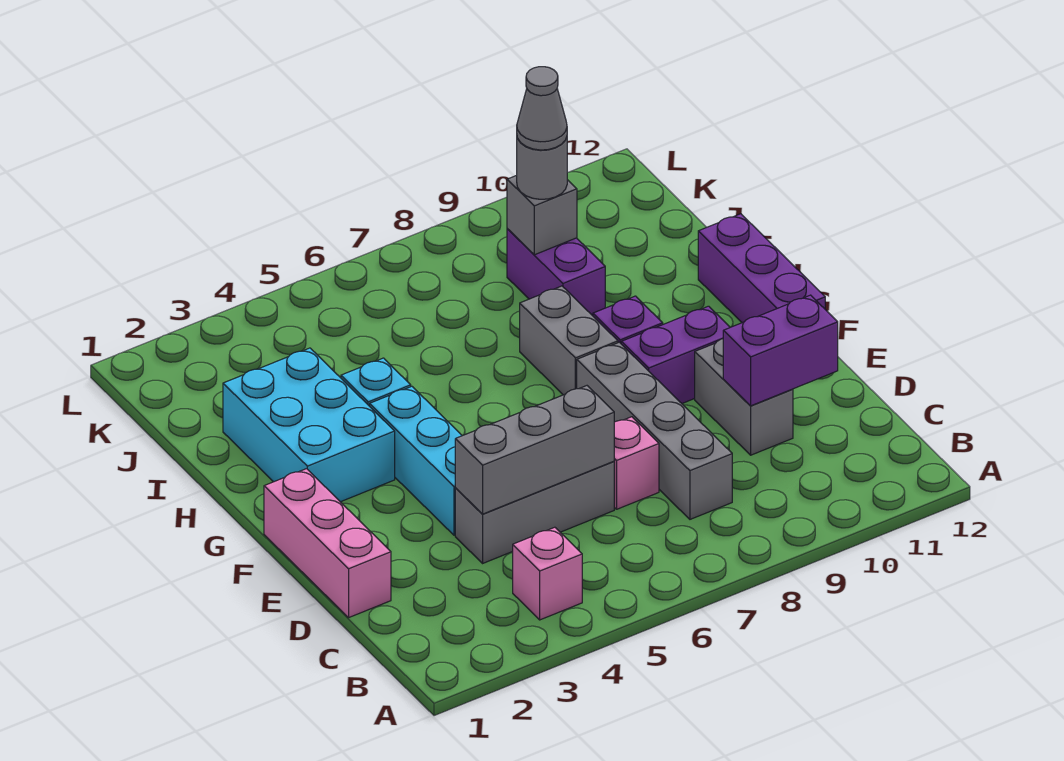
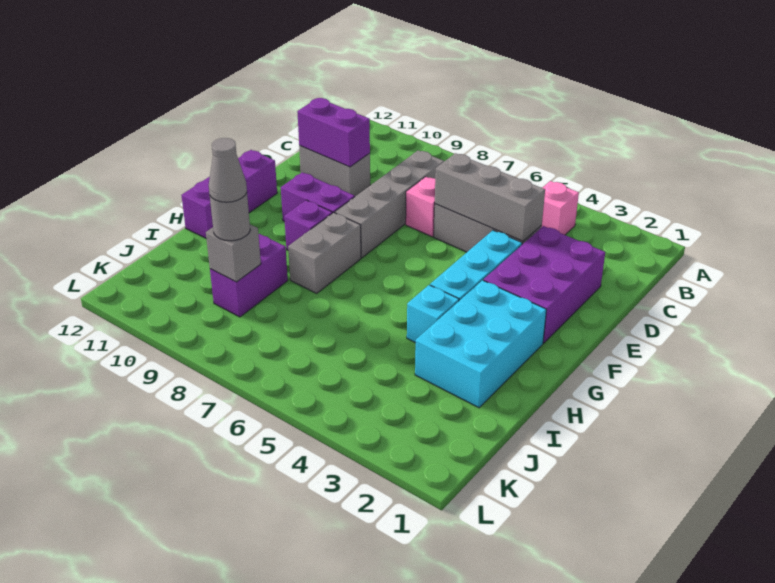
pink brick D1:F1 level 1 -> none
none -> purple brick D2:F3 level 1
grey brick D10:E10 level 1 -> grey brick D10:D11 level 1

